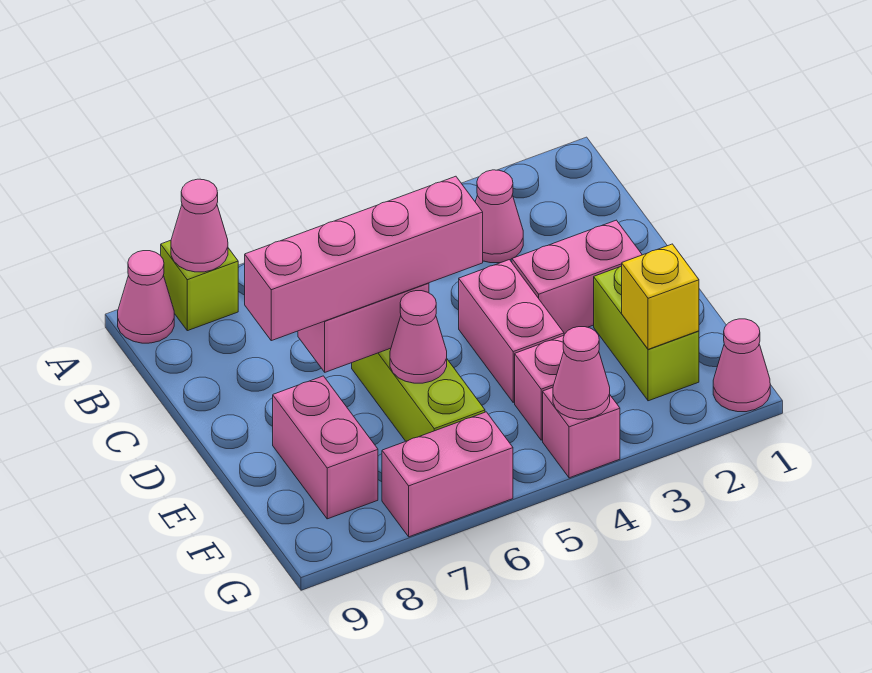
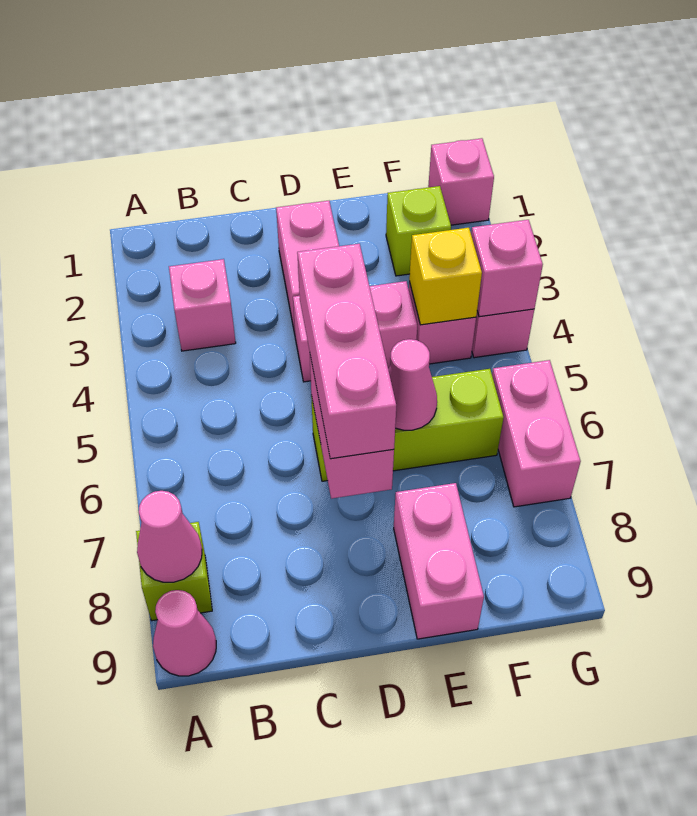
pink cone B3 level 1 -> pink brick B3 level 1
pink brick D5:D8 level 3 -> pink brick D5:D7 level 3
lime brick E2:F2 level 1 -> lime brick F2 level 1
pink brick E8:F8 level 1 -> pink brick E8:E9 level 1
yellow brick F2 level 2 -> yellow brick F4 level 2
pink cone G1 level 1 -> pink brick G1 level 1
pink cone G4 level 2 -> pink brick G4 level 2

